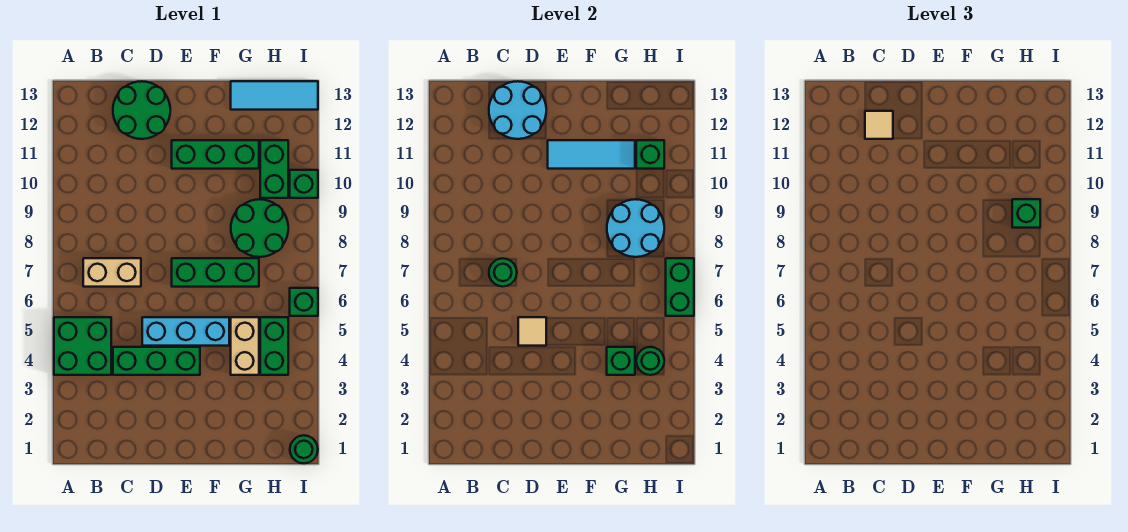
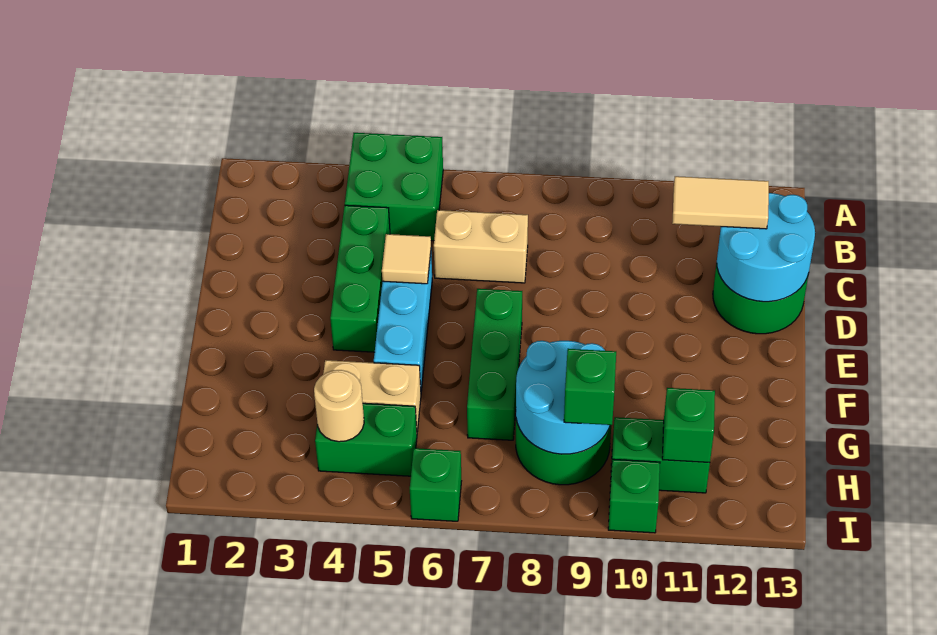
tan brick B7:C7 level 1 -> tan brick C6:C7 level 1
green round brick C7 level 2 -> none
tan tile C12 level 3 -> tan tile C11:C12 level 3
green brick E11:G11 level 1 -> none
cyan tile E11:G11 level 2 -> none
green brick G4 level 2 -> none
cyan tile G13:I13 level 1 -> none
green round brick H4 level 2 -> tan round brick H4 level 2
green round brick I1 level 1 -> none
green brick I6:I7 level 2 -> none

